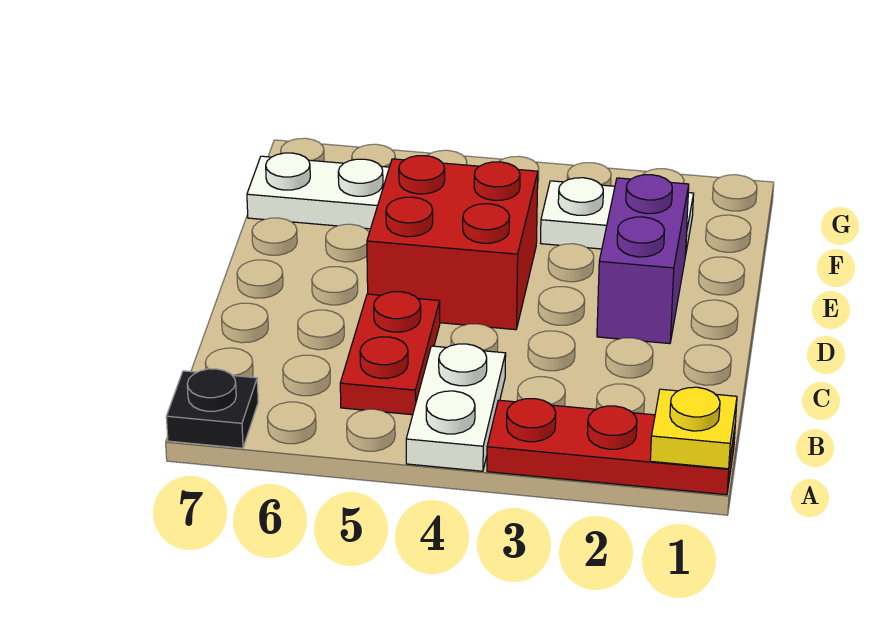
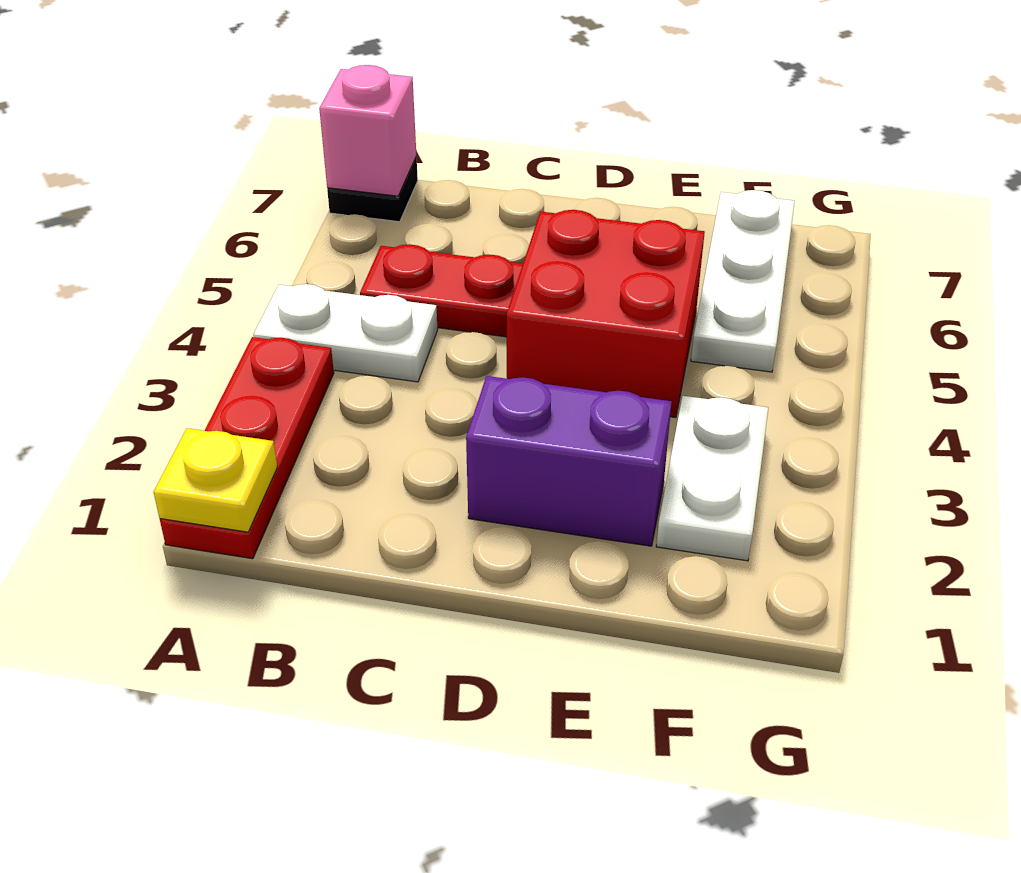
none -> pink brick A7 level 2

